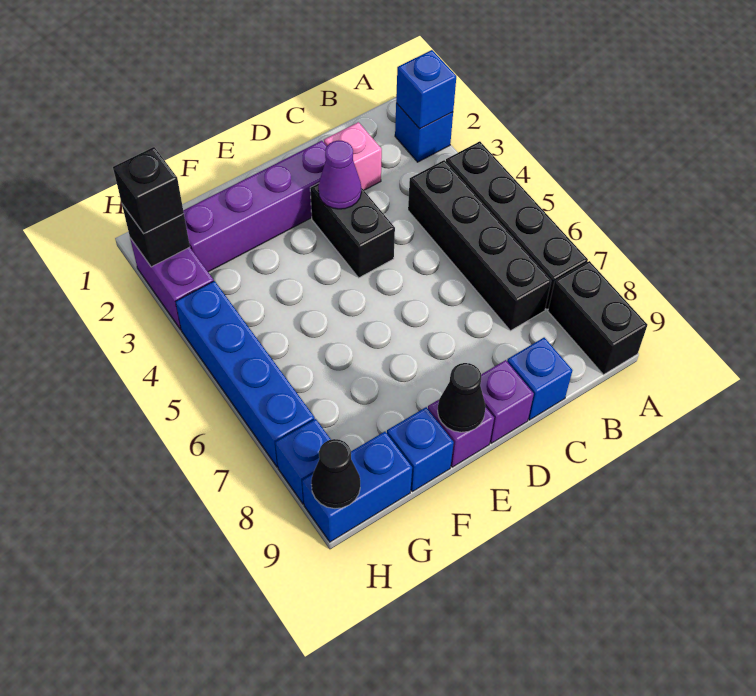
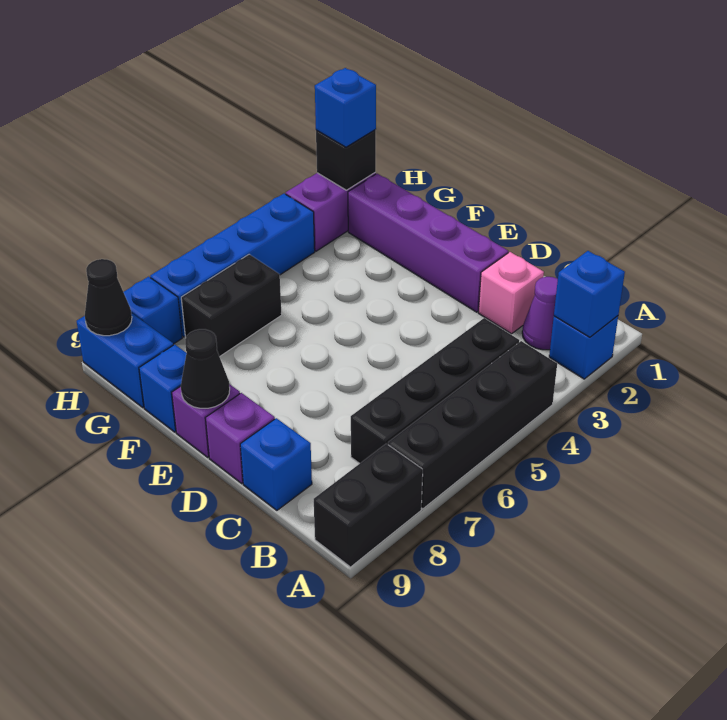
black brick D3:D4 level 1 -> black brick G6:G7 level 1
purple cone D3 level 2 -> purple cone B2 level 1
black brick H2 level 3 -> blue brick H2 level 3

